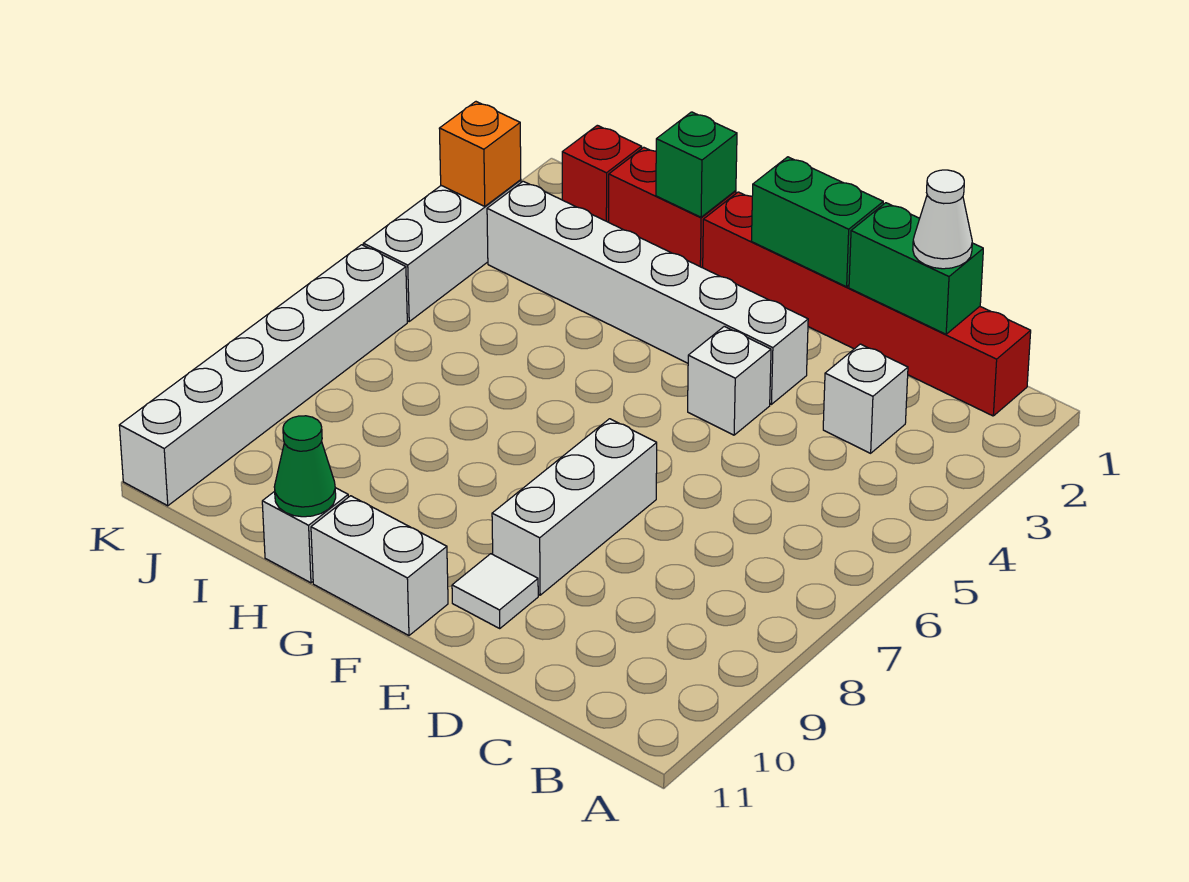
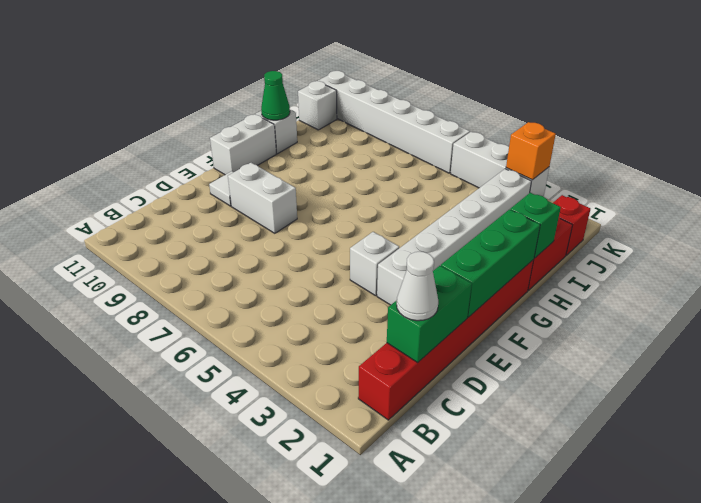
white brick C3 level 1 -> white brick J11 level 1
green brick E1:F1 level 2 -> green brick E1:G1 level 2
white brick E7:E9 level 1 -> white brick E8:E9 level 1

